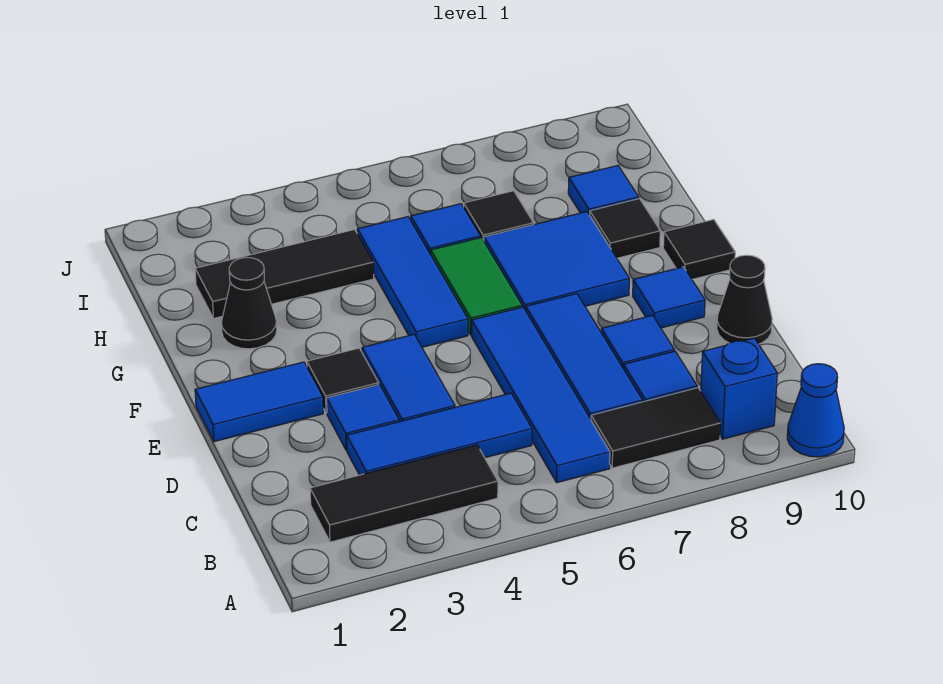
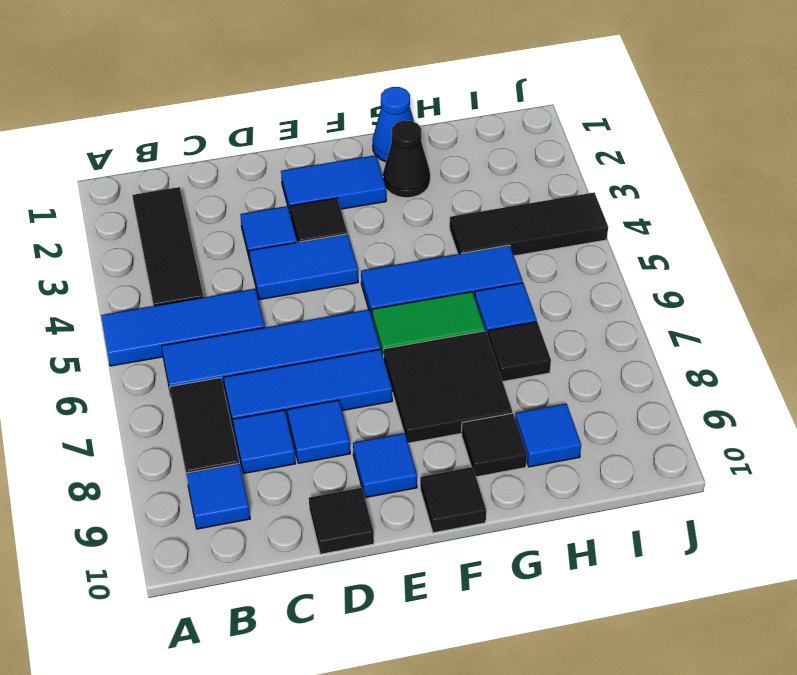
blue cone A10 level 1 -> blue cone G1 level 1
blue brick B9 level 1 -> blue tile B9 level 1
blue tile C3:C5 level 1 -> blue tile A5:C5 level 1
black cone D10 level 1 -> black tile D10 level 1
blue tile E1:E2 level 1 -> blue tile E2:F2 level 1
blue tile F7:G8 level 1 -> black tile F7:G8 level 1
black tile H2:H4 level 1 -> black tile H4:J4 level 1

